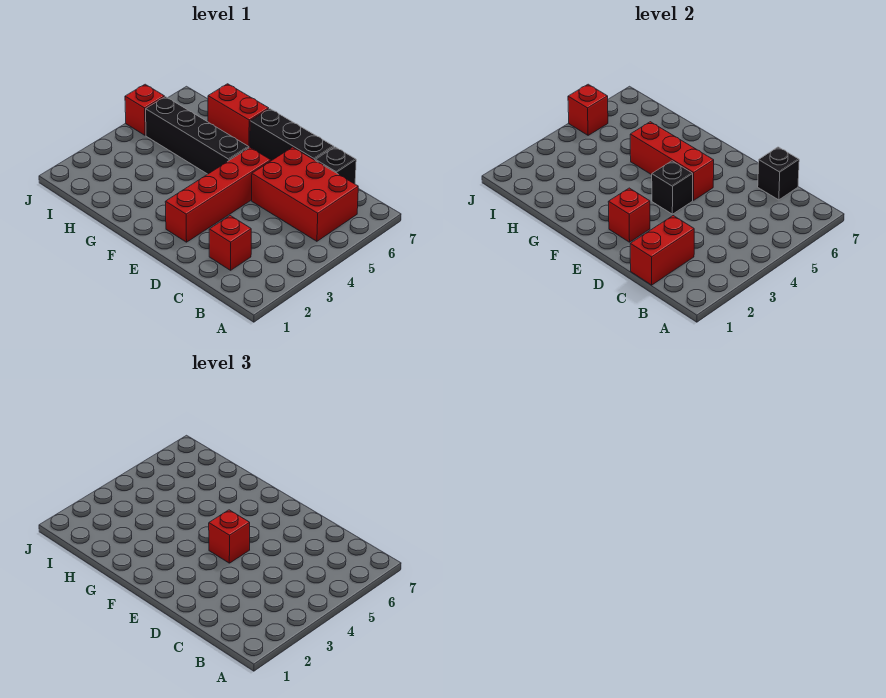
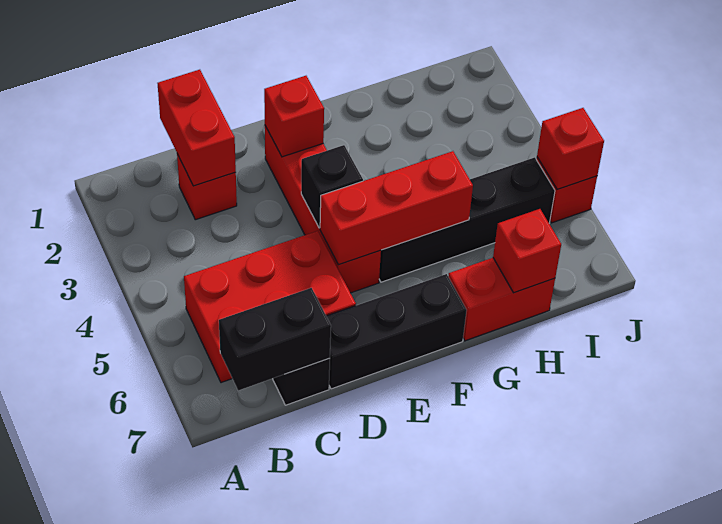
black brick C7 level 2 -> black brick B7:C7 level 2
red brick E4 level 3 -> red brick H7 level 2

